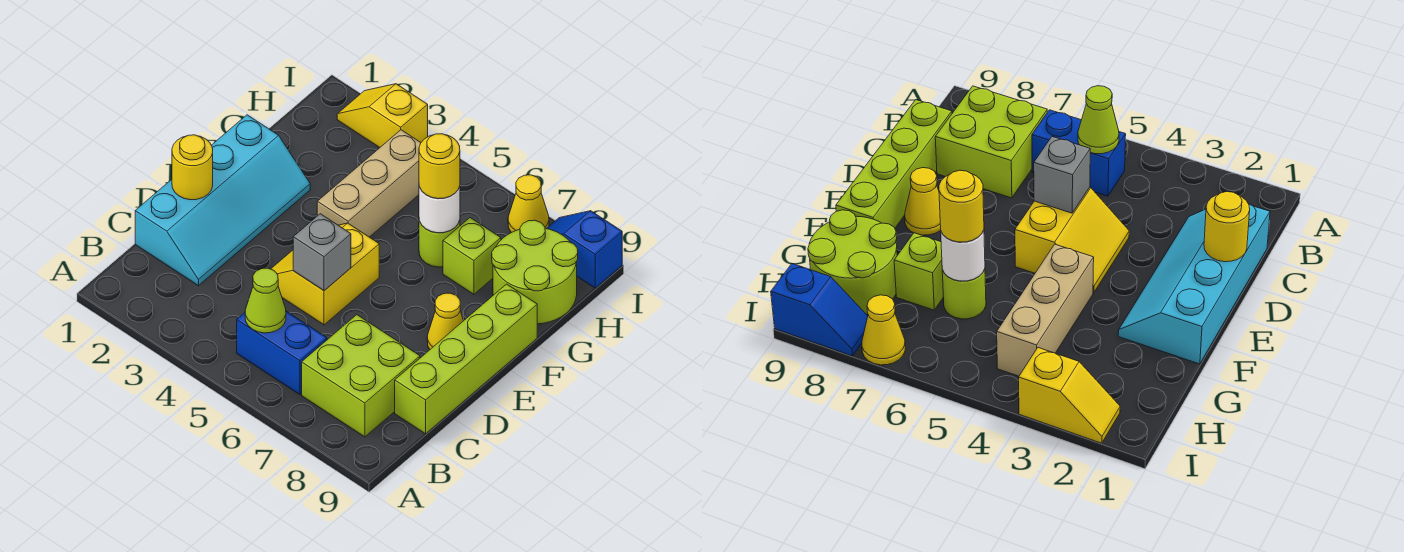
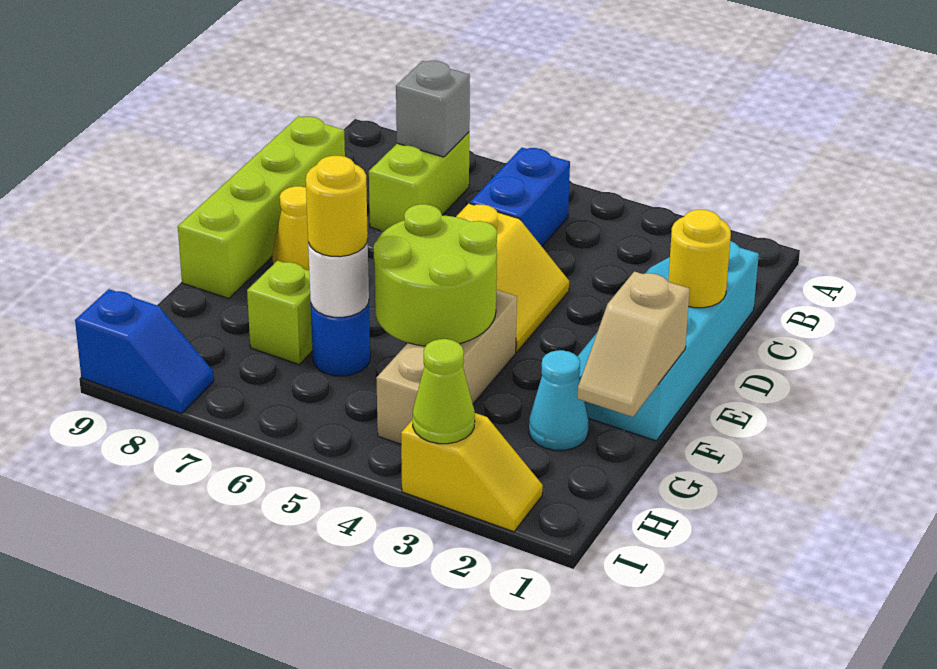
blue brick B5:B6 level 1 -> blue brick B5:C5 level 1
lime cone B5 level 2 -> lime cone I3 level 2
lime brick B7:C8 level 1 -> lime brick B7:C7 level 1
grey brick D5 level 2 -> grey brick B7 level 2
none -> tan slope F1:G1 level 2 top F
none -> cyan cone G2 level 1
lime round brick G6 level 1 -> blue round brick G6 level 1
lime round brick G8:H9 level 1 -> lime round brick F4:G5 level 2
yellow cone I7 level 1 -> none

